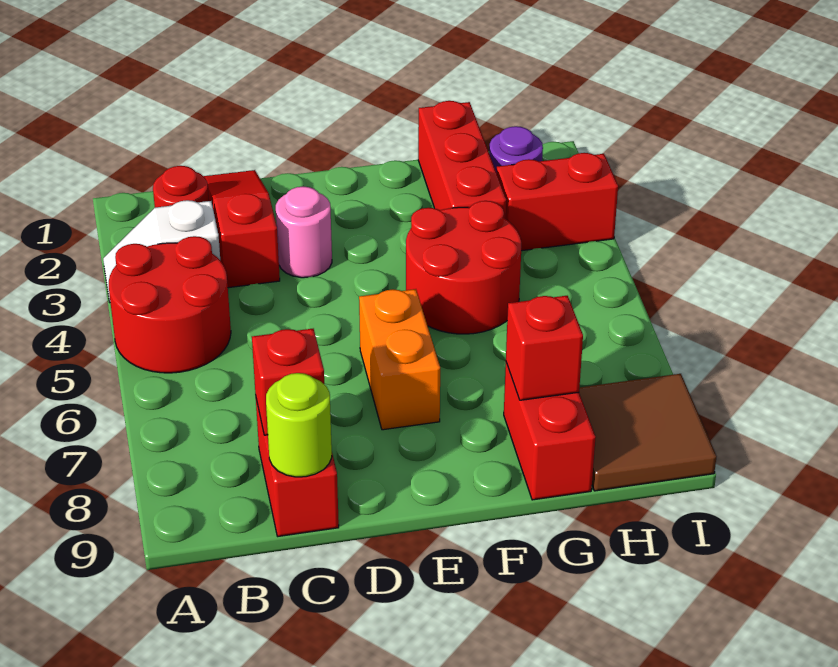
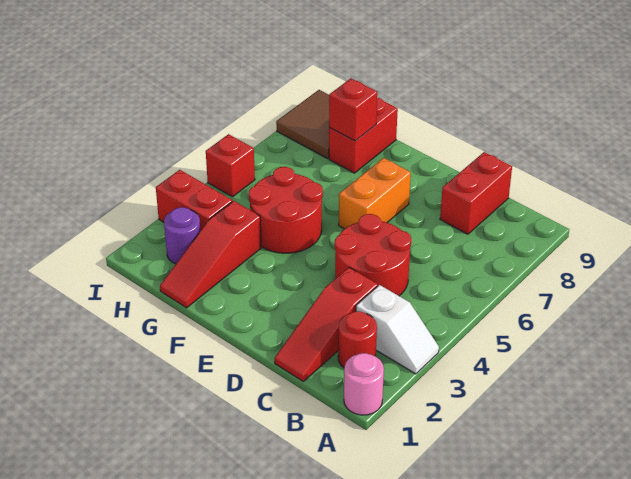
red round brick A4:B5 level 1 -> red round brick C4:D5 level 1
red brick C8 level 2 -> red brick I5 level 1
lime round brick C9 level 2 -> none
pink round brick D3 level 1 -> pink round brick A1 level 1
red brick G1:G3 level 1 -> red slope G1:G3 level 1 top 3

